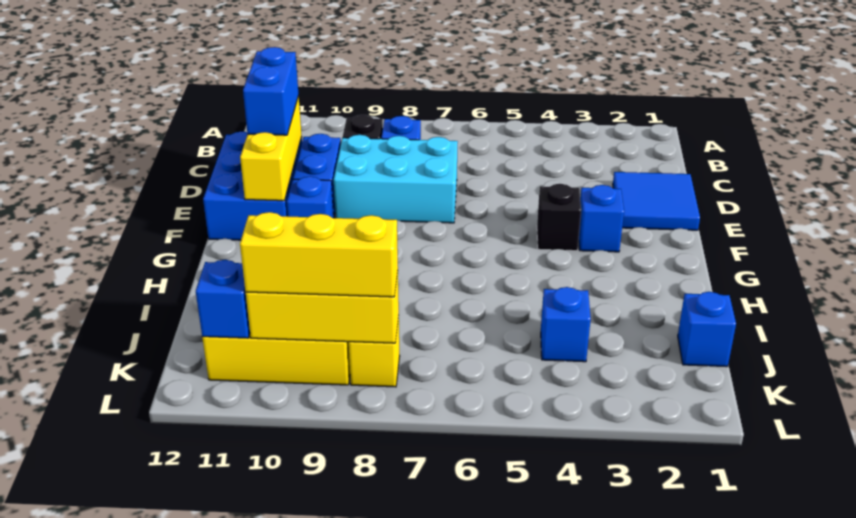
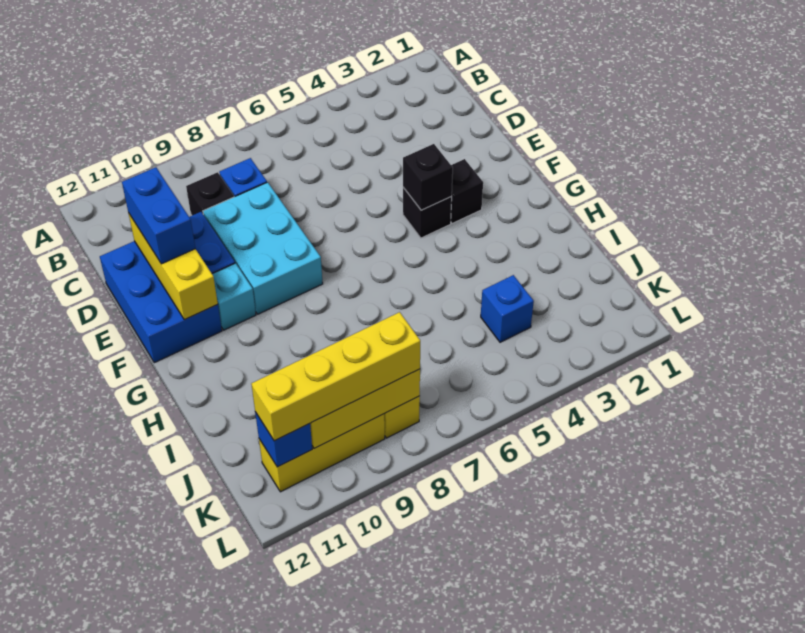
blue tile D1:E2 level 1 -> none
cyan brick D7:E9 level 1 -> cyan brick D8:F9 level 1
blue brick F3 level 1 -> black brick F3 level 1
none -> black brick F4 level 2
blue brick F10 level 1 -> cyan brick F10 level 1
blue brick J1 level 1 -> none
yellow brick K8:K10 level 3 -> yellow brick K8:K11 level 3

